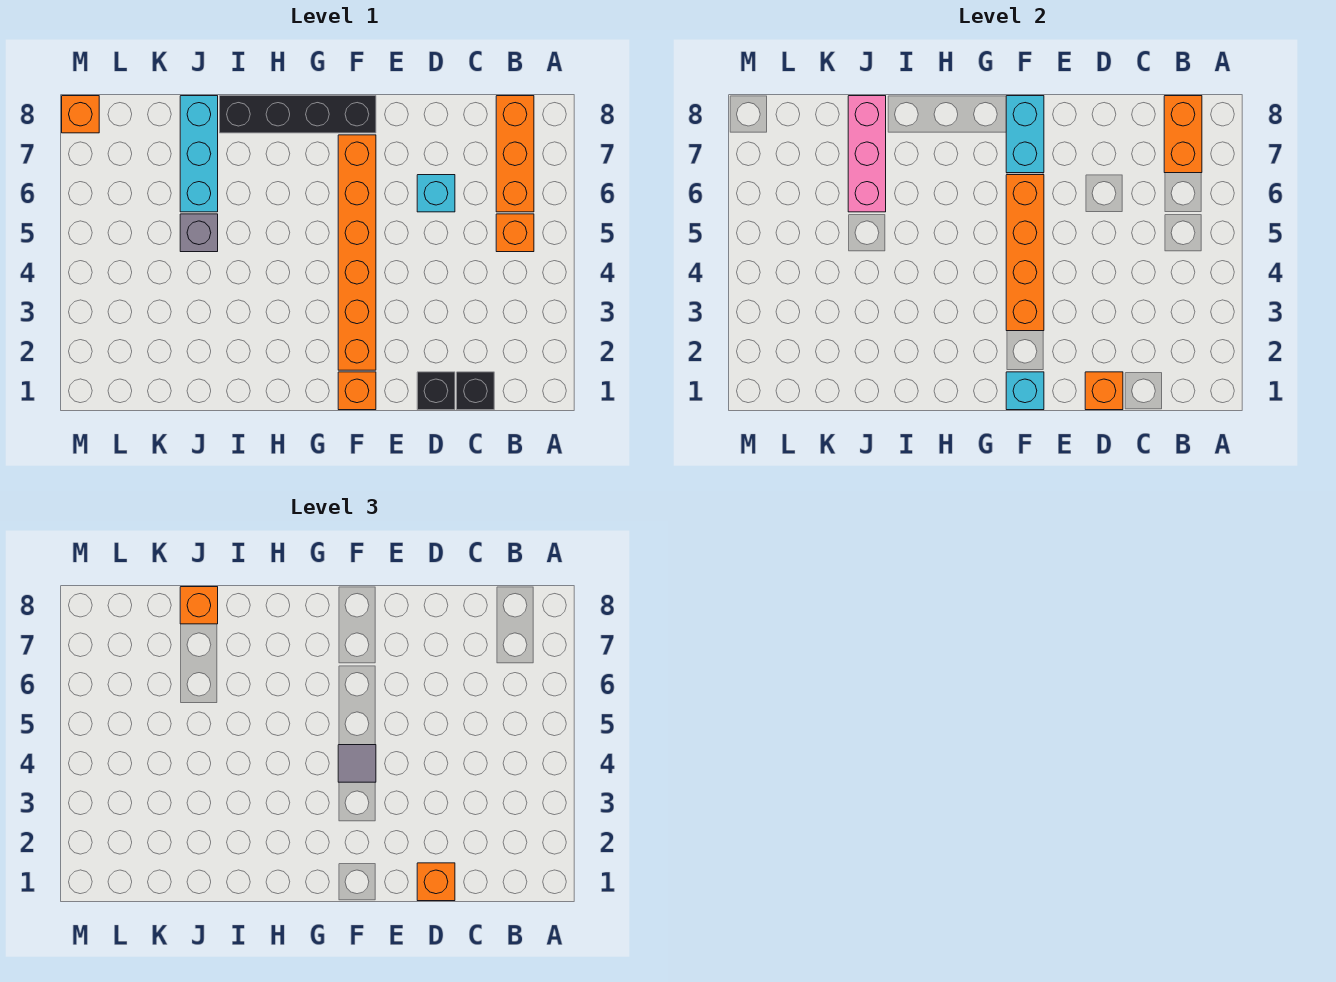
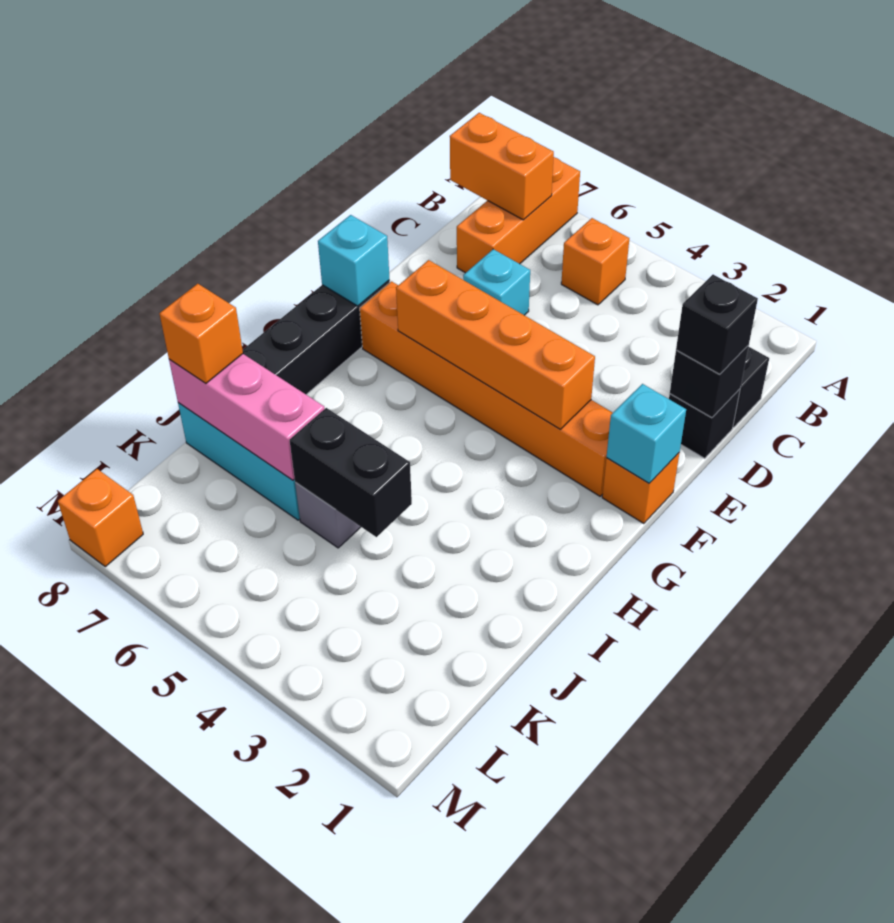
orange brick B6:B8 level 1 -> orange brick A7:C7 level 1
orange brick D1 level 2 -> black brick D1 level 2
orange brick D1 level 3 -> black brick D1 level 3
grey tile F4 level 3 -> none
cyan brick F7:F8 level 2 -> cyan brick F8 level 2
none -> black brick J4:J5 level 2

